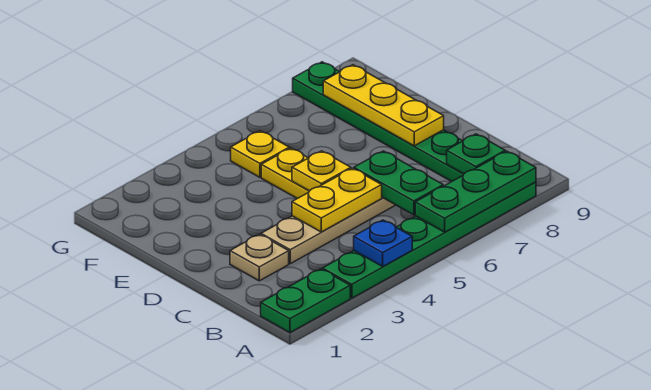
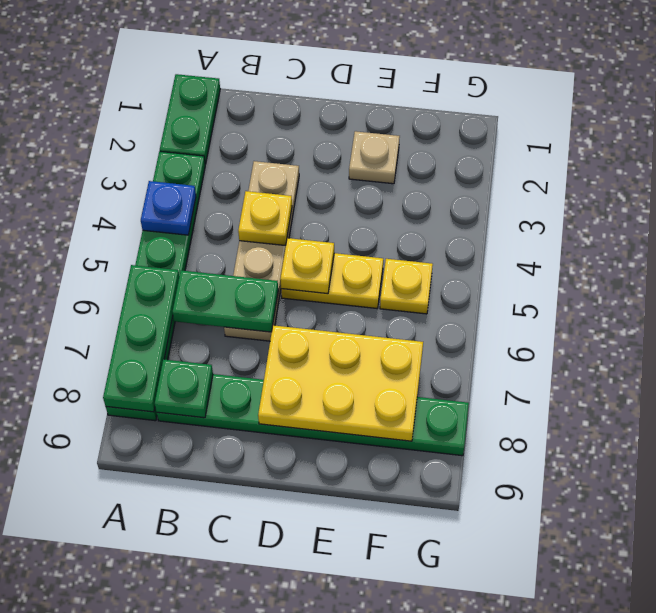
tan plate C2 level 1 -> tan plate E2 level 1
yellow plate C4:C5 level 2 -> yellow plate C4 level 2
yellow plate D8:F8 level 2 -> yellow plate D7:F8 level 2

